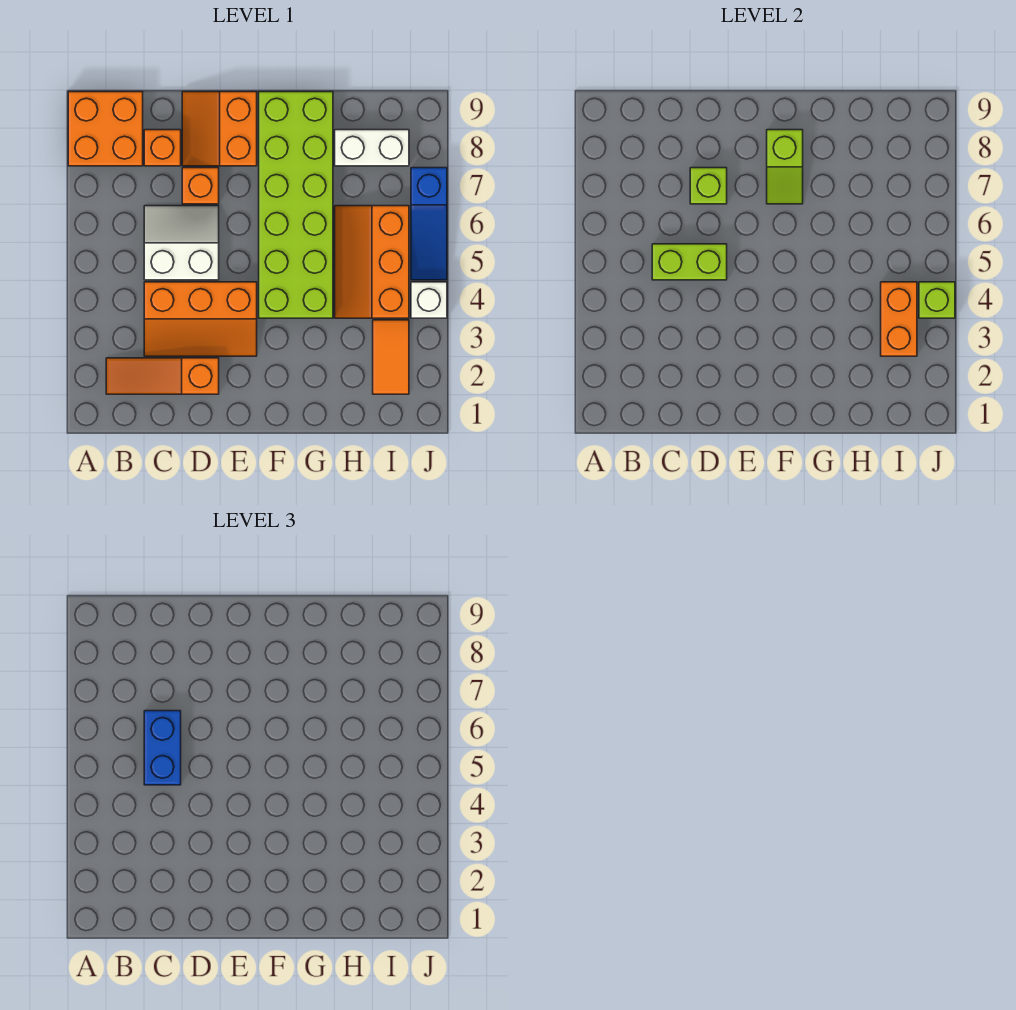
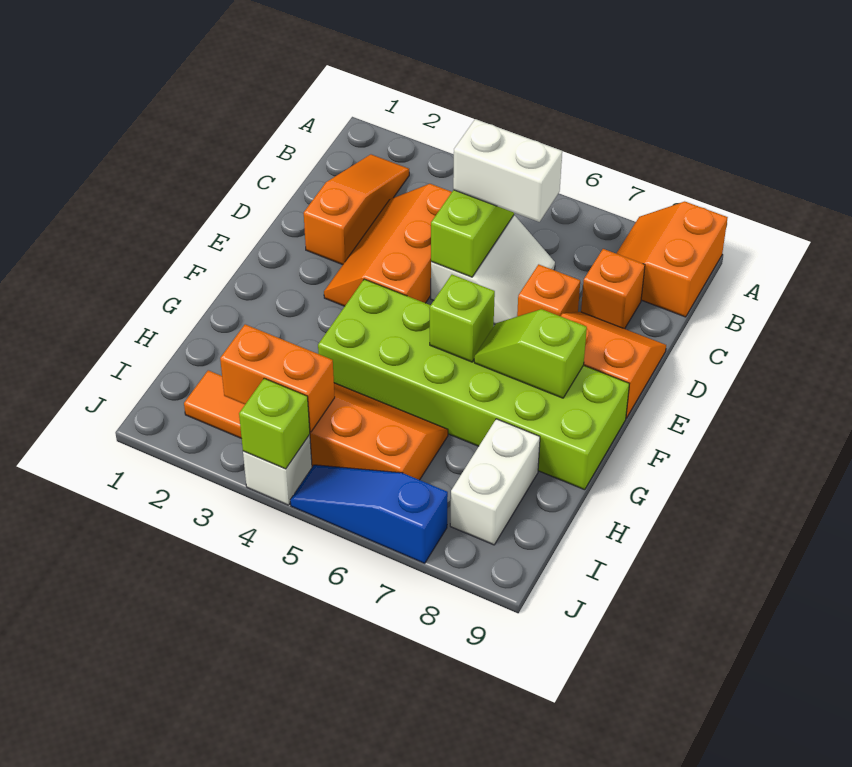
orange brick A8:B9 level 1 -> orange slope A8:B9 level 1 top 9
blue brick C5:C6 level 3 -> white brick C5:C6 level 3
lime brick D7 level 2 -> lime brick F6 level 2

